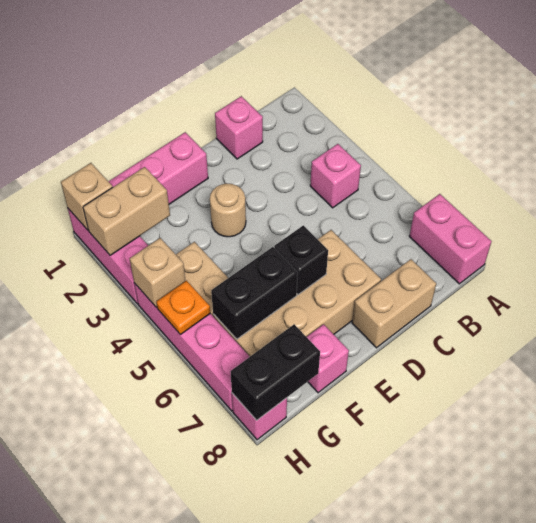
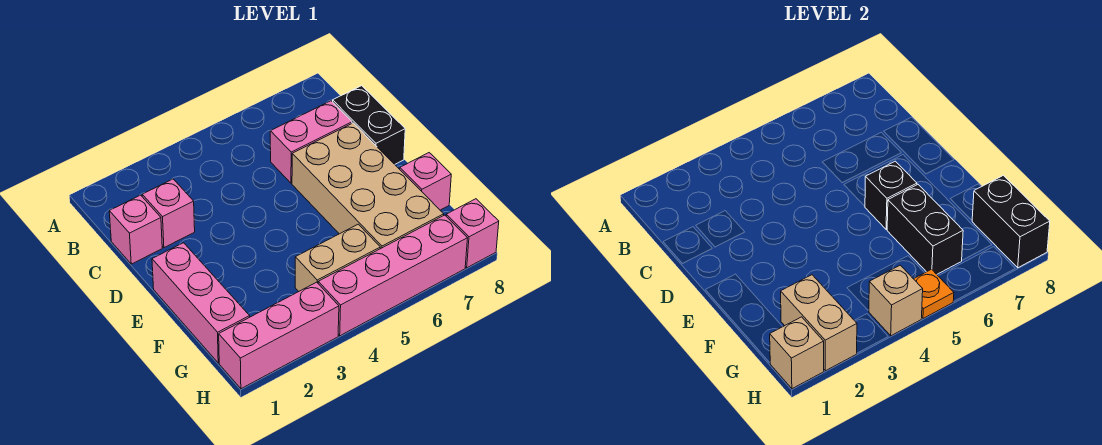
pink brick A7:A8 level 1 -> pink brick C6:C7 level 1
pink brick B4 level 1 -> pink brick C2 level 1
tan brick C8:D8 level 1 -> black brick C8:D8 level 1
tan round brick E3 level 1 -> none

